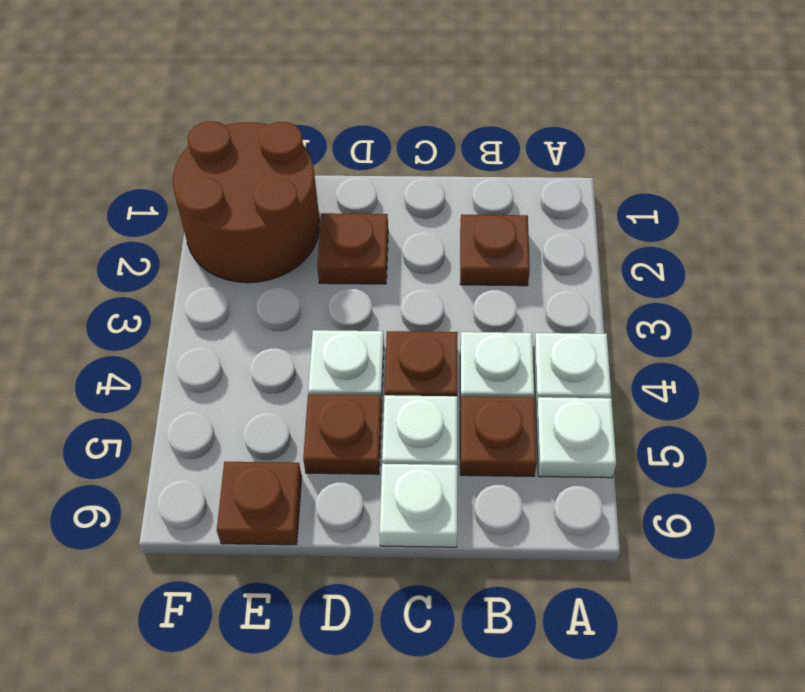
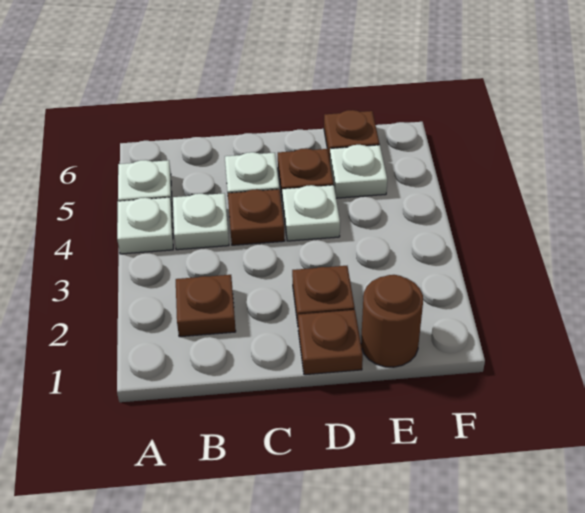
brown plate B5 level 1 -> brown plate D1 level 1
white plate C6 level 1 -> white plate E5 level 1
brown round brick E1:F2 level 1 -> brown round brick E1 level 1

